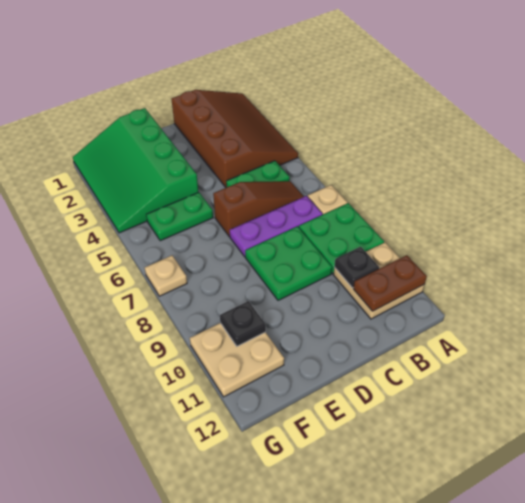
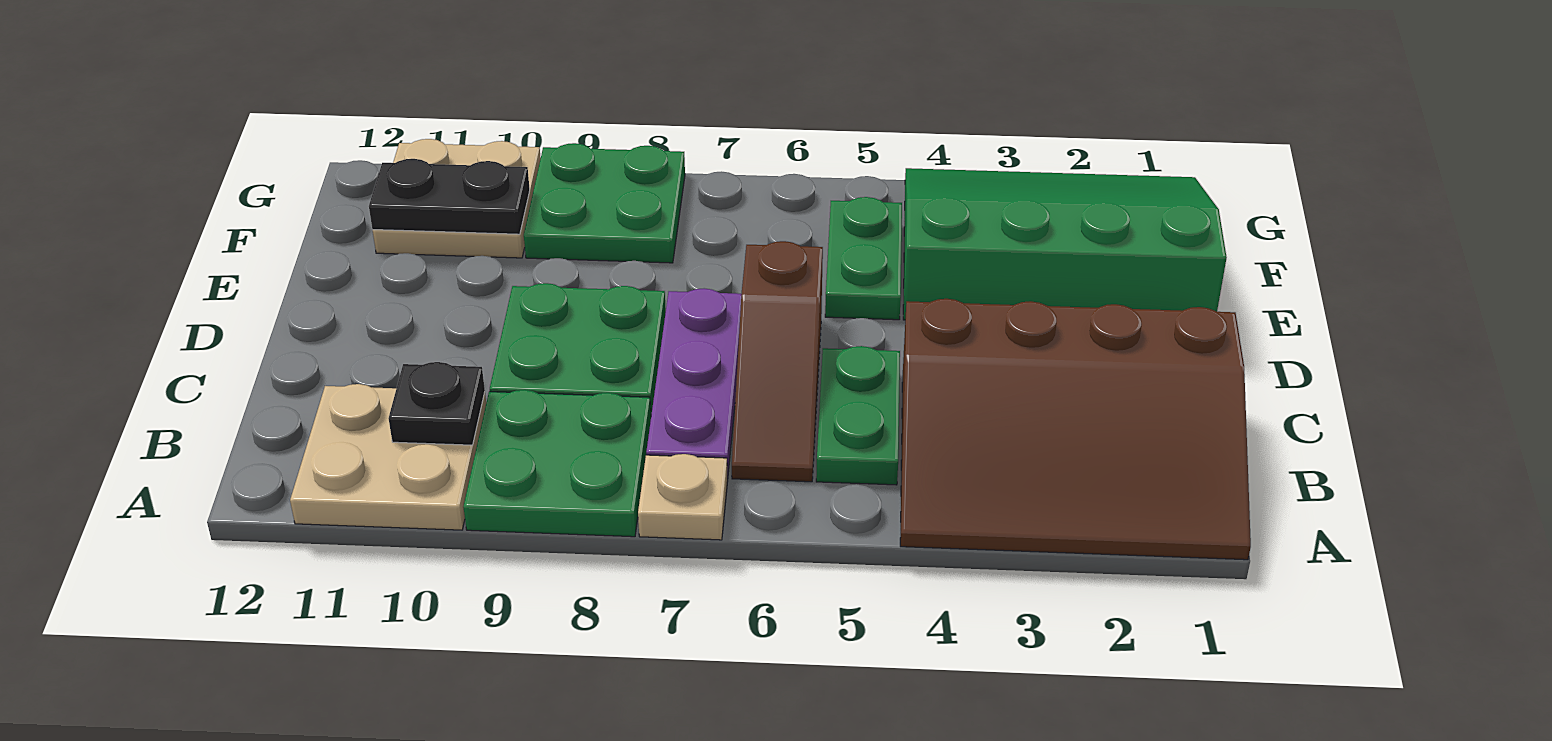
brown plate A11:B11 level 2 -> none
none -> green plate F8:G9 level 1
black plate F10 level 2 -> black plate F10:F11 level 2
tan plate G7 level 1 -> none

